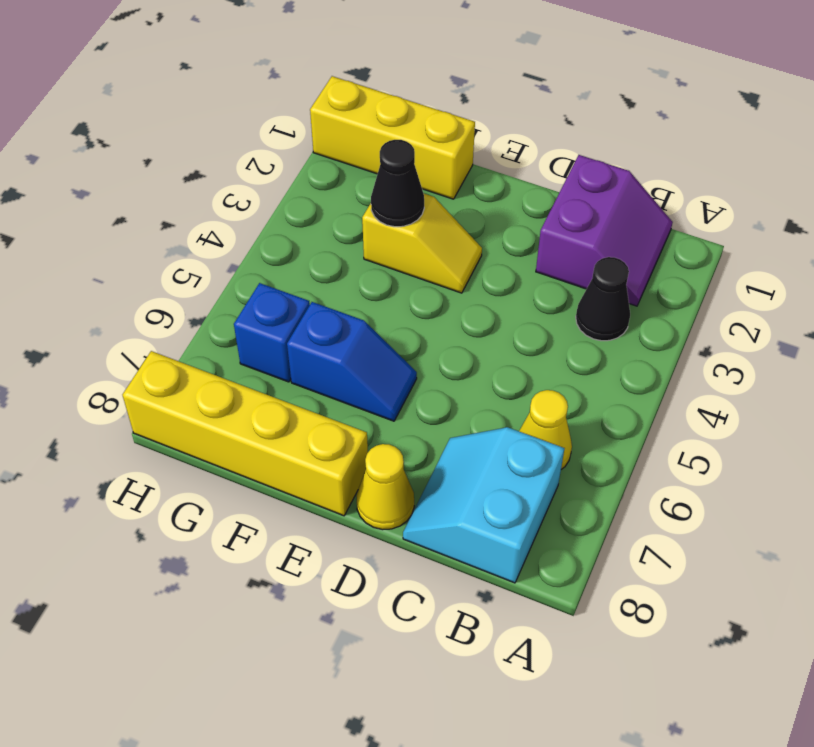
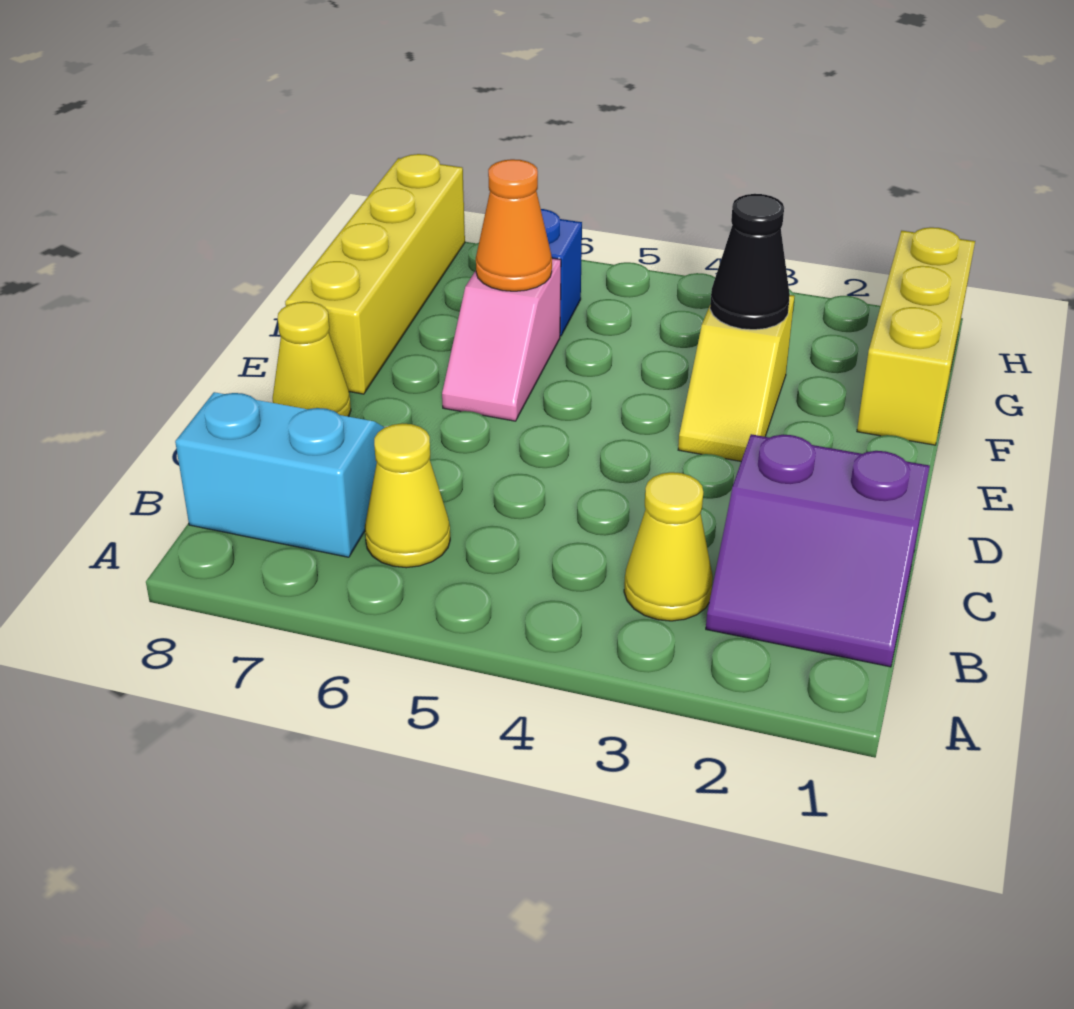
black cone B3 level 1 -> yellow cone B3 level 1
blue slope E6:F6 level 1 top F -> pink slope E6:F6 level 1 top F
none -> orange cone F6 level 2

